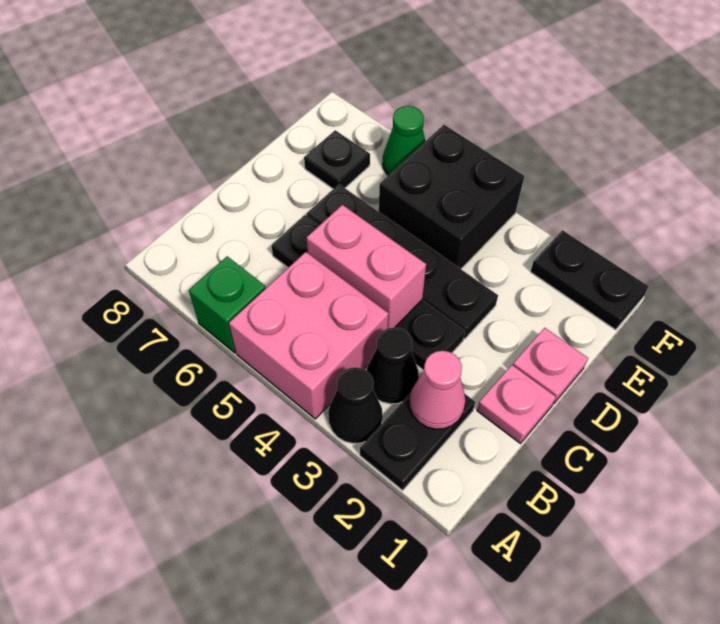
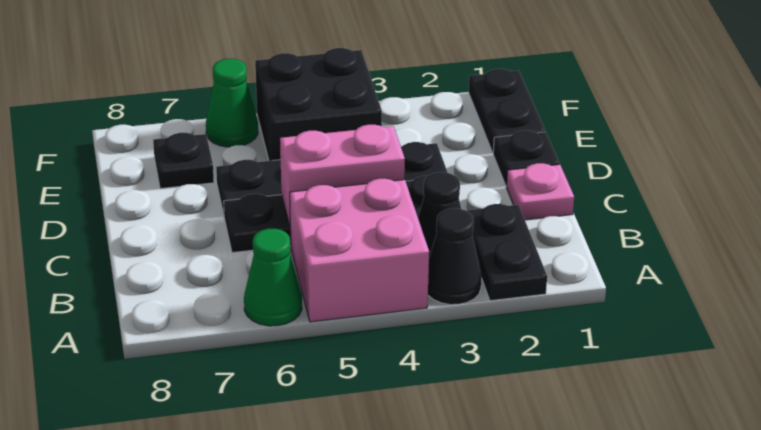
green brick A6 level 1 -> green cone A6 level 1
pink cone B2 level 2 -> none
pink plate D1 level 1 -> black plate D1 level 1
black plate F1:F2 level 1 -> black plate E1:F1 level 1

